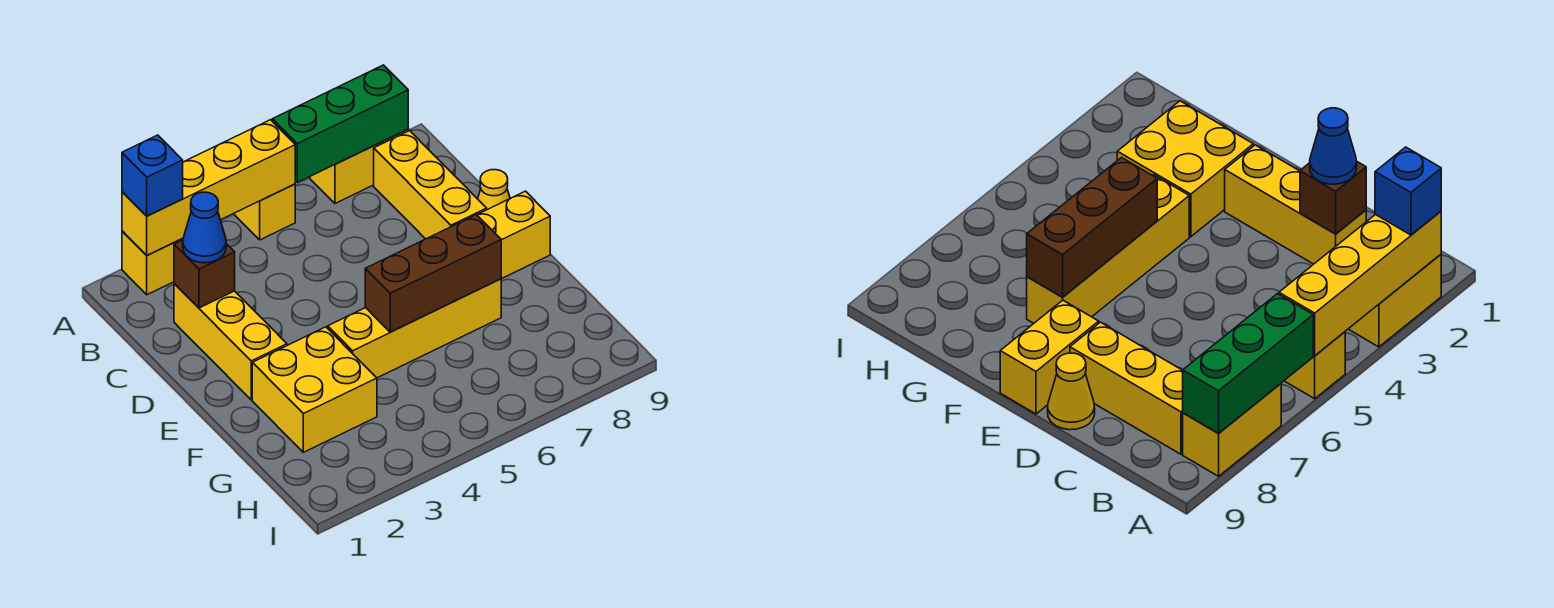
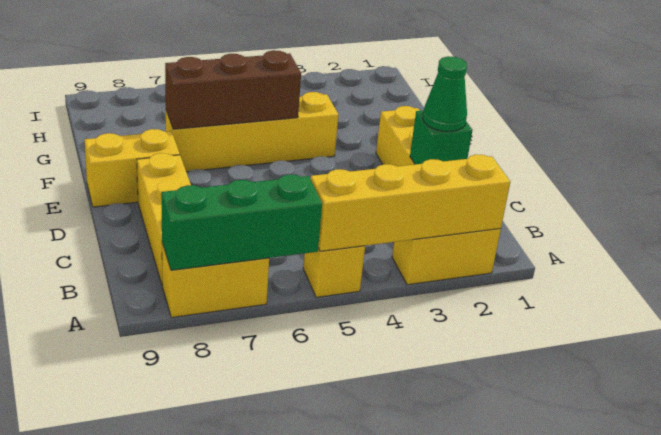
blue brick A2 level 3 -> none
brown brick C2 level 2 -> green brick C2 level 2
blue cone C2 level 3 -> green cone C2 level 3
yellow cone D9 level 1 -> none
yellow brick F2:G3 level 1 -> none

